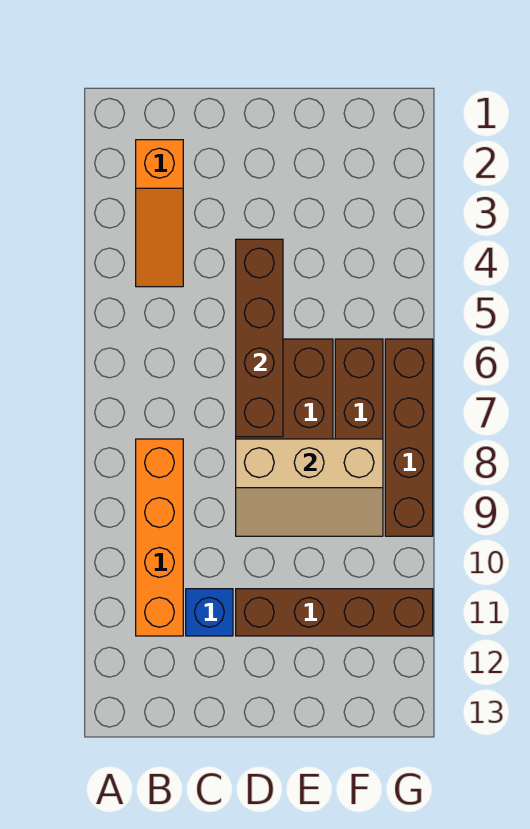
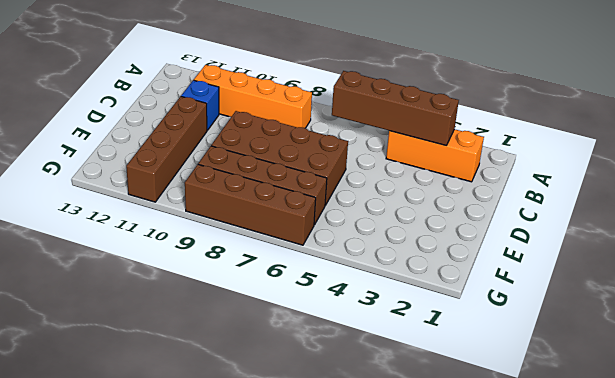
orange slope B2:B4 level 1 top 2 -> orange brick B2:B4 level 1
brown brick D4:D7 level 2 -> brown brick B3:B6 level 2
tan slope D8:F9 level 2 top 8 -> none

